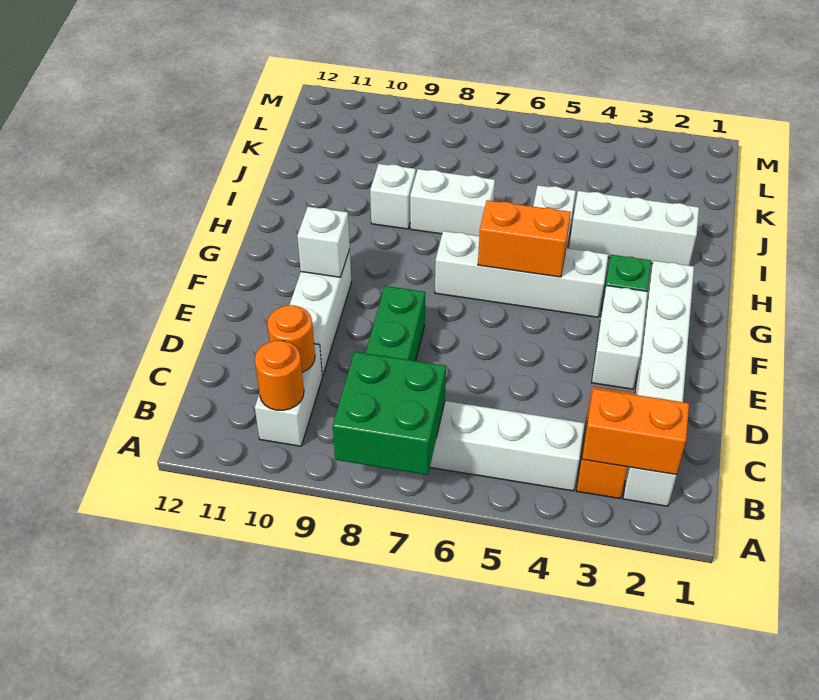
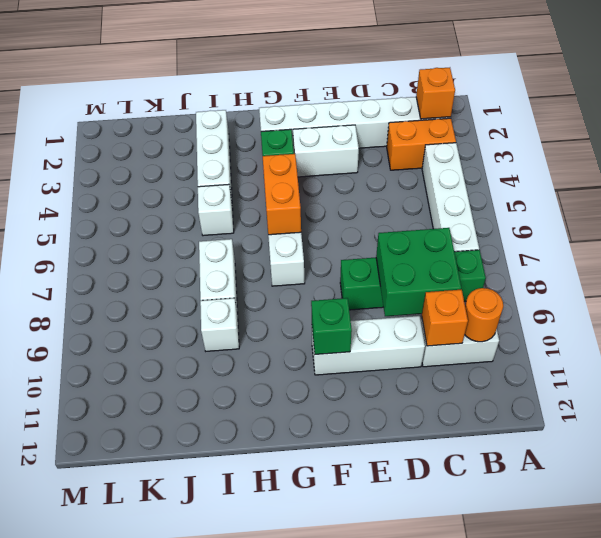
green brick A7:B8 level 2 -> green brick C8:D9 level 2
orange brick B2:B3 level 2 -> orange brick B2 level 2
orange round brick C10 level 2 -> orange brick C10 level 2
white brick F10 level 2 -> green brick F10 level 2

